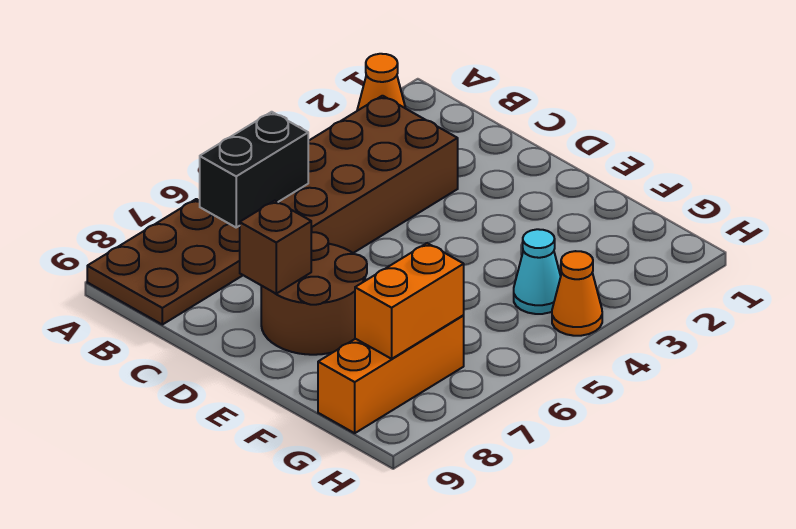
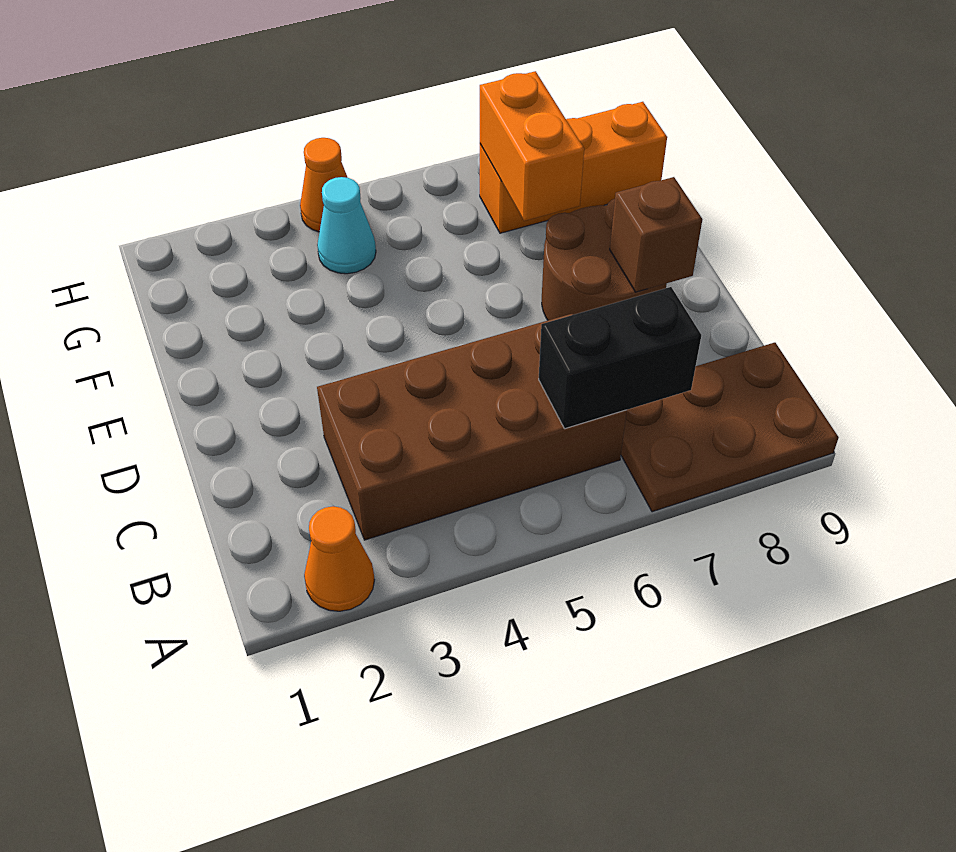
orange brick G7:G8 level 2 -> orange brick F7:G7 level 2

